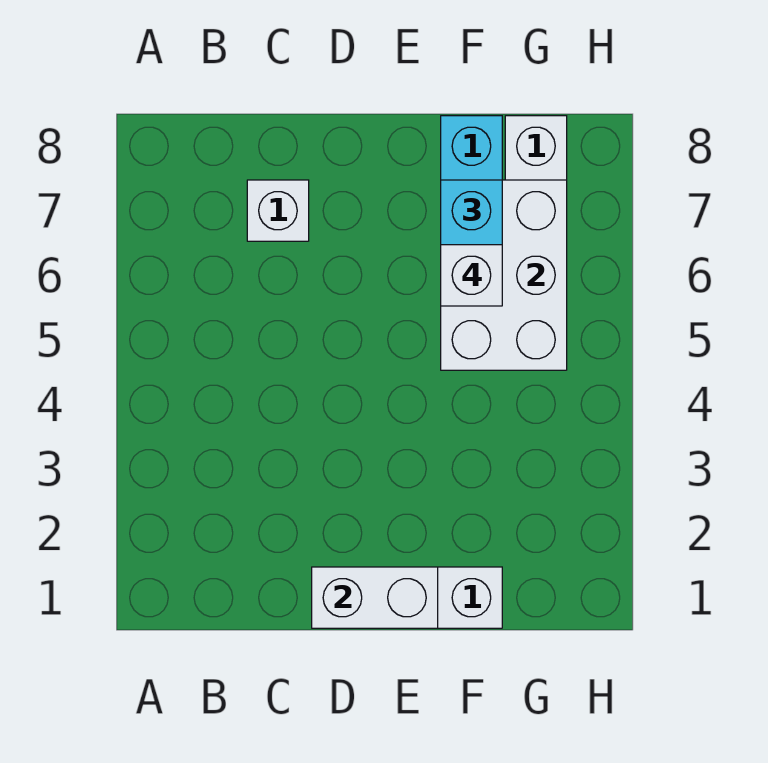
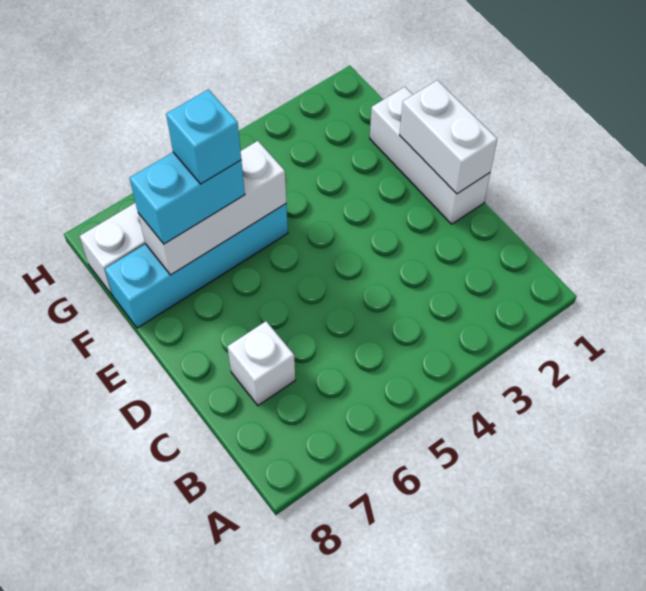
white brick F5:G7 level 2 -> white brick F5:F7 level 2
white brick F6 level 4 -> cyan brick F6 level 4

